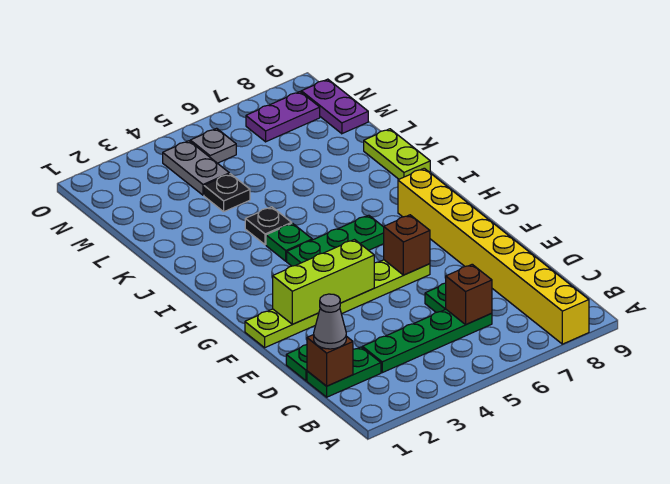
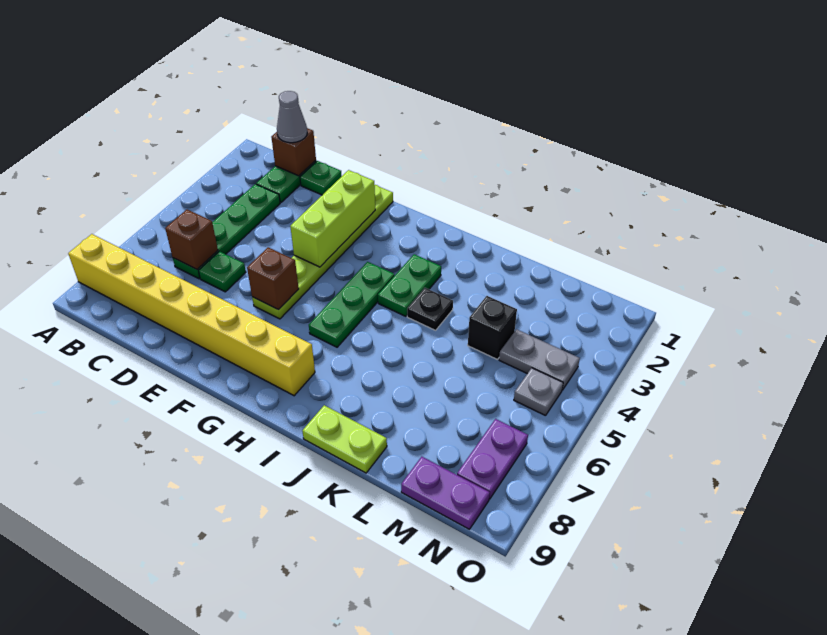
green plate I4 level 1 -> green plate I3:I4 level 1
black plate L4 level 1 -> black brick L4 level 1

